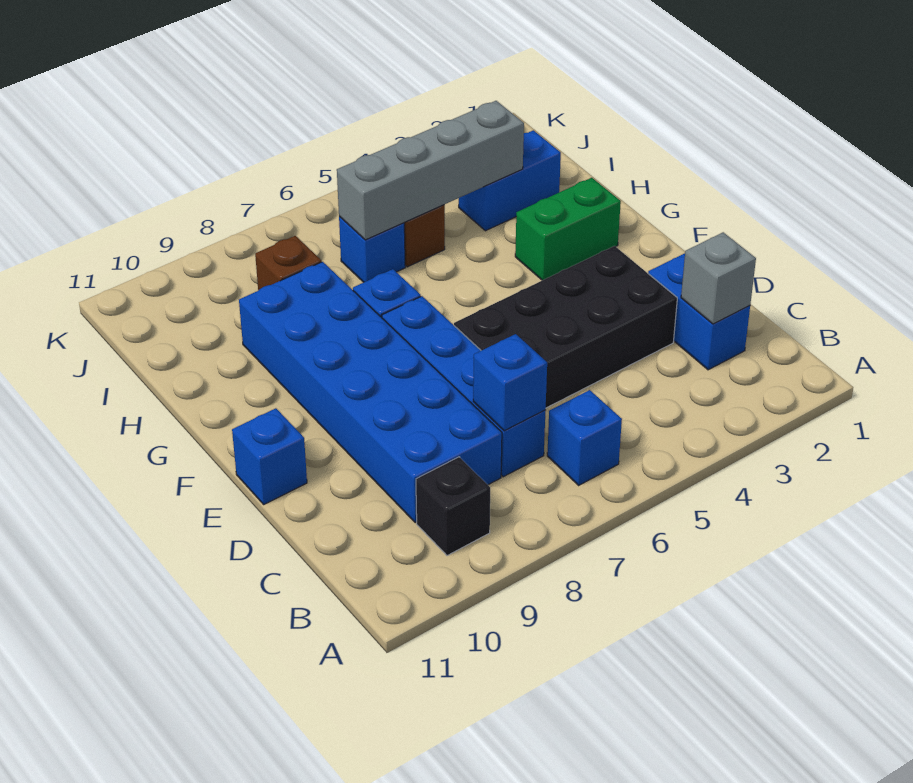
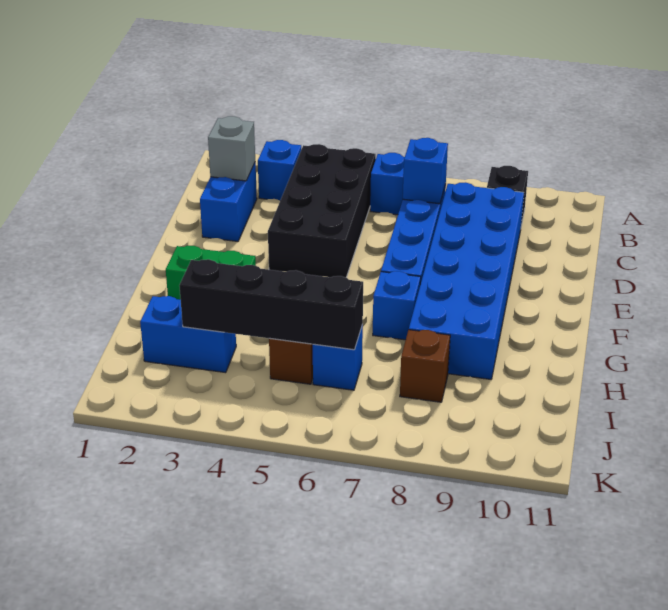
black brick D3:E6 level 1 -> black brick B4:E5 level 1
blue brick E11 level 1 -> blue brick B3 level 1
grey brick I3:I6 level 2 -> black brick I3:I6 level 2

